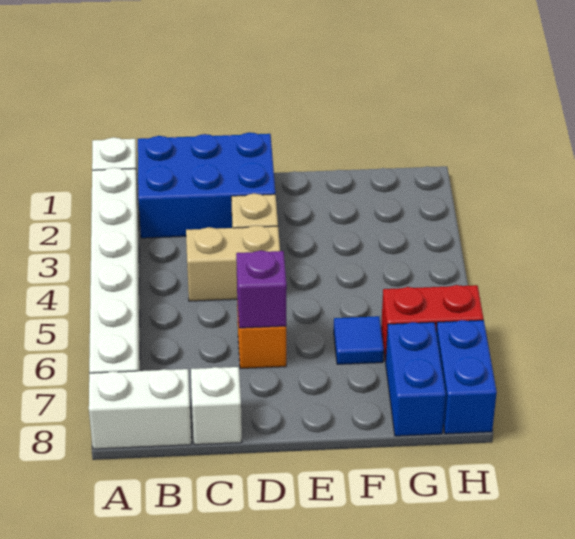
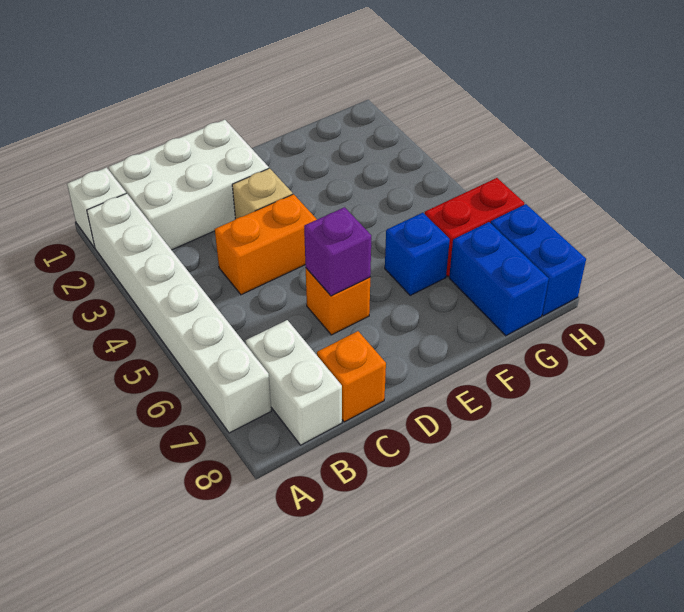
white brick A8:B8 level 1 -> white brick B7:B8 level 1
blue brick B1:D2 level 1 -> white brick B1:D2 level 1
tan brick C4:D4 level 1 -> orange brick C4:D4 level 1
white brick C8 level 1 -> orange brick C8 level 1
blue tile F6 level 1 -> blue brick F6 level 1

